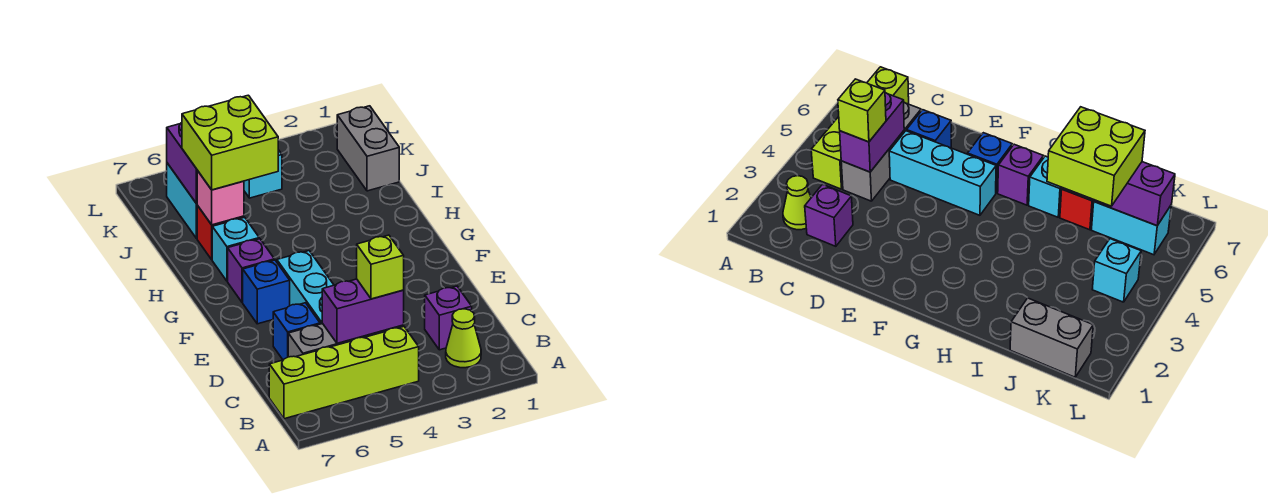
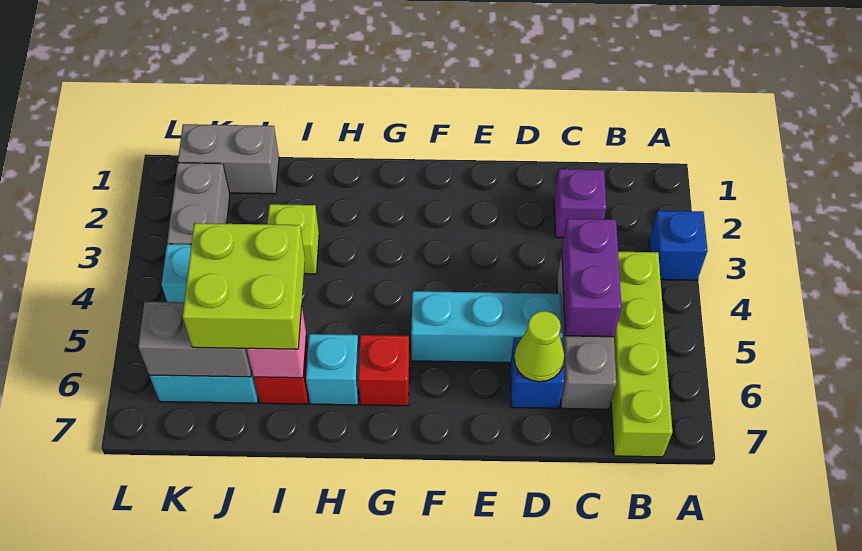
lime cone B2 level 1 -> lime cone D6 level 2
lime brick C4 level 3 -> lime brick I3 level 1
blue brick F6 level 1 -> blue brick A3 level 1
purple brick G6 level 1 -> red brick G6 level 1
purple brick J6:K6 level 2 -> grey brick J6:K6 level 2
none -> grey brick K2:K3 level 1

